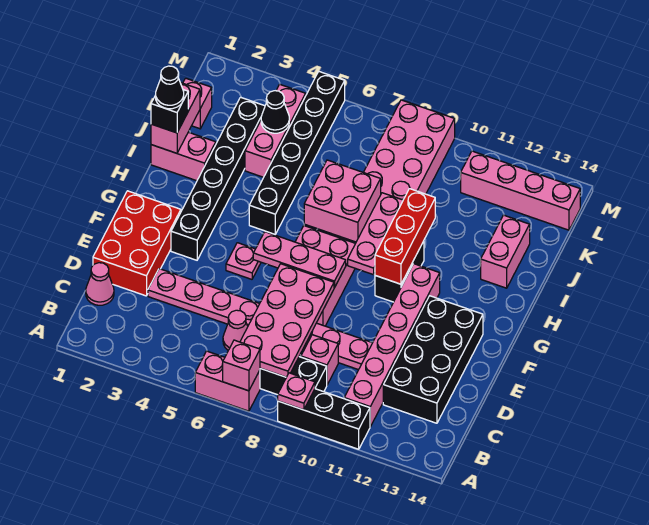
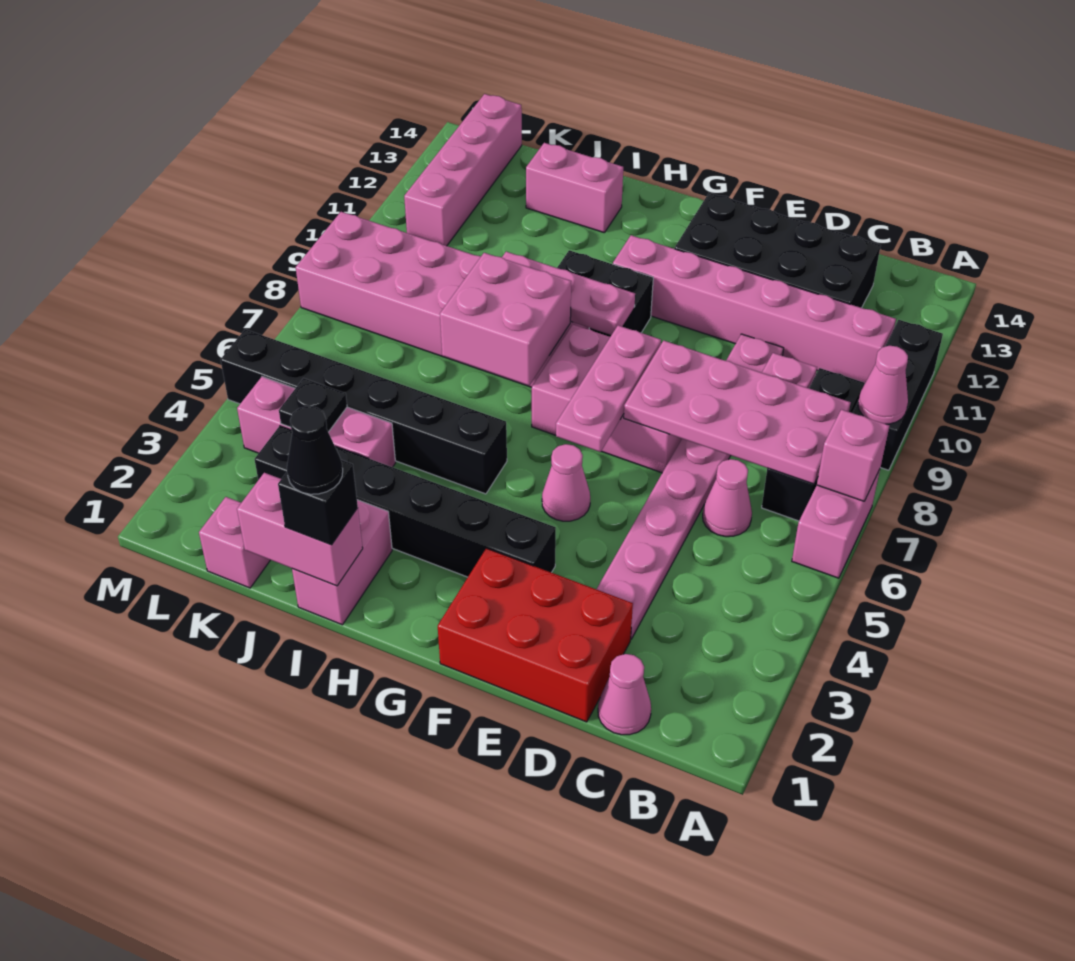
pink plate A9 level 2 -> pink cone A9 level 2
pink plate F5 level 1 -> pink cone F5 level 1
red brick G10:I10 level 2 -> none
black cone K4 level 2 -> black plate K4 level 2

